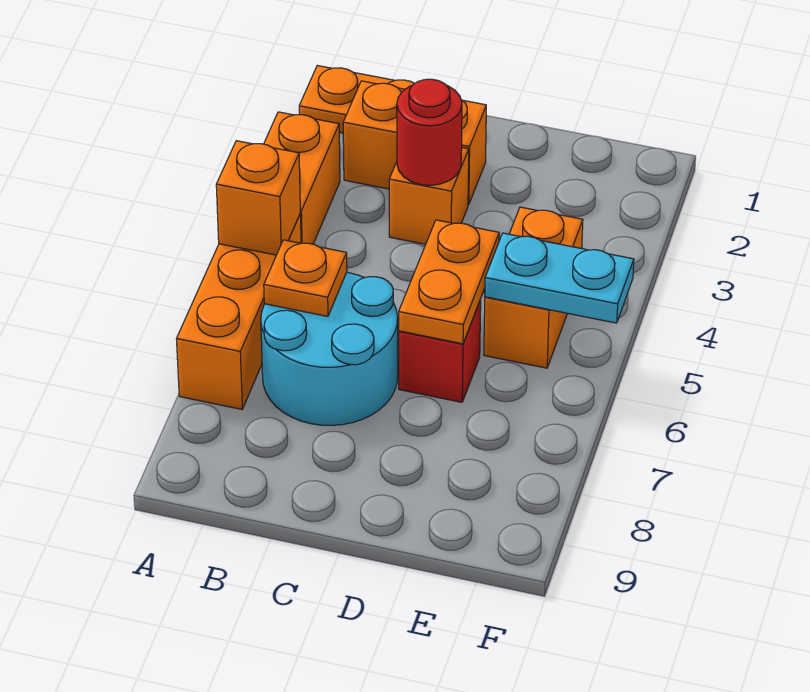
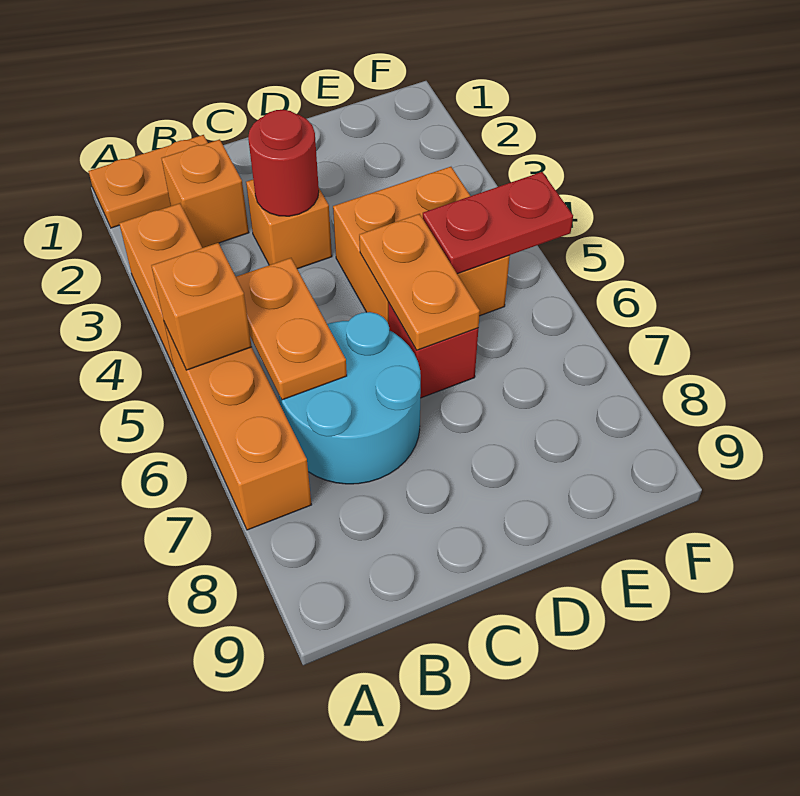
orange brick B2:C2 level 1 -> orange brick B2 level 1
orange plate B6 level 2 -> orange plate B5:B6 level 2
orange brick E4:E5 level 1 -> orange brick D4:E5 level 1
cyan plate E5:F5 level 2 -> red plate E5:F5 level 2

